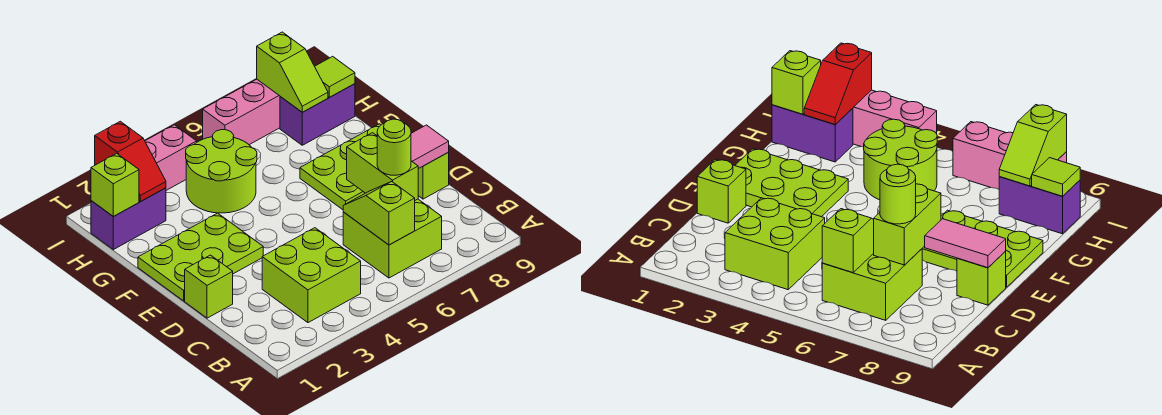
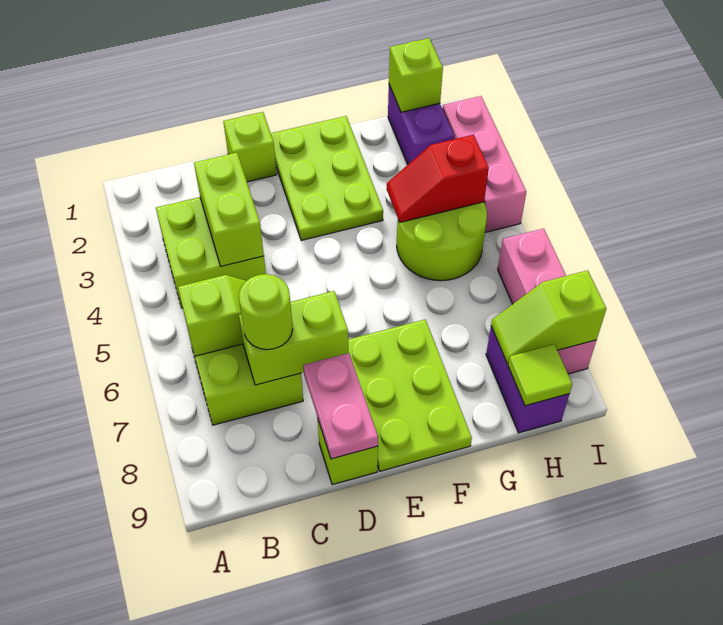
none -> lime brick C3:C4 level 2
pink tile D8:D9 level 2 -> pink plate D8:D9 level 2
red slope H2:I2 level 2 top I -> red slope G4:H4 level 2 top H

